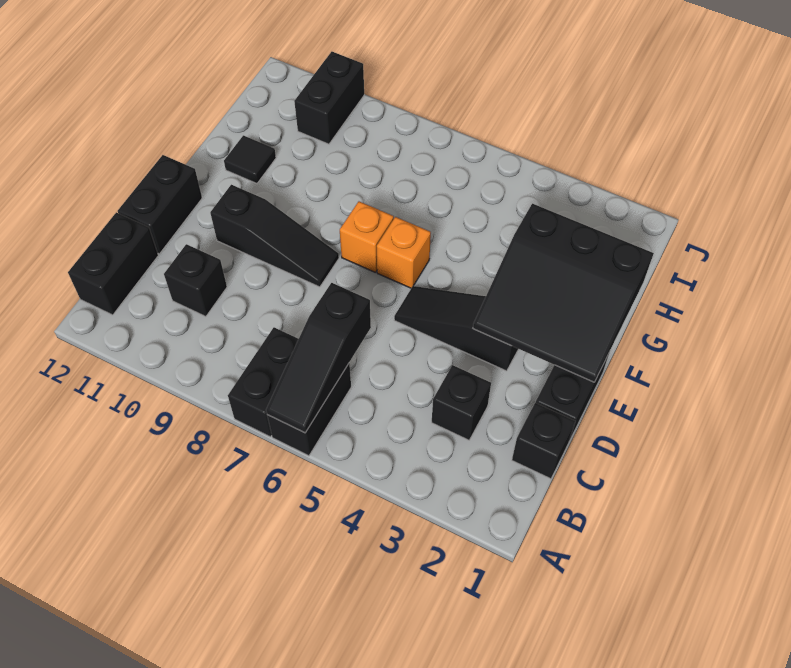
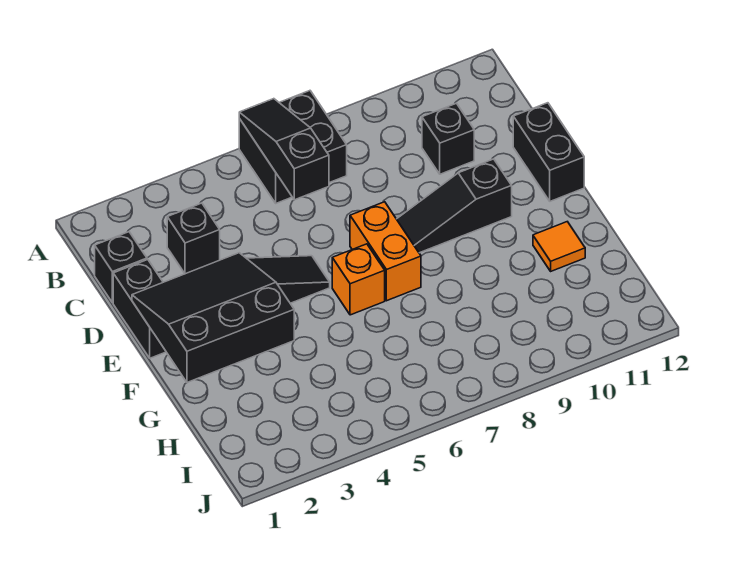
black brick B12:C12 level 1 -> none
orange brick F7 level 1 -> orange brick E7:F7 level 1
black tile G11 level 1 -> orange tile G11 level 1
black brick I10:J10 level 1 -> none

